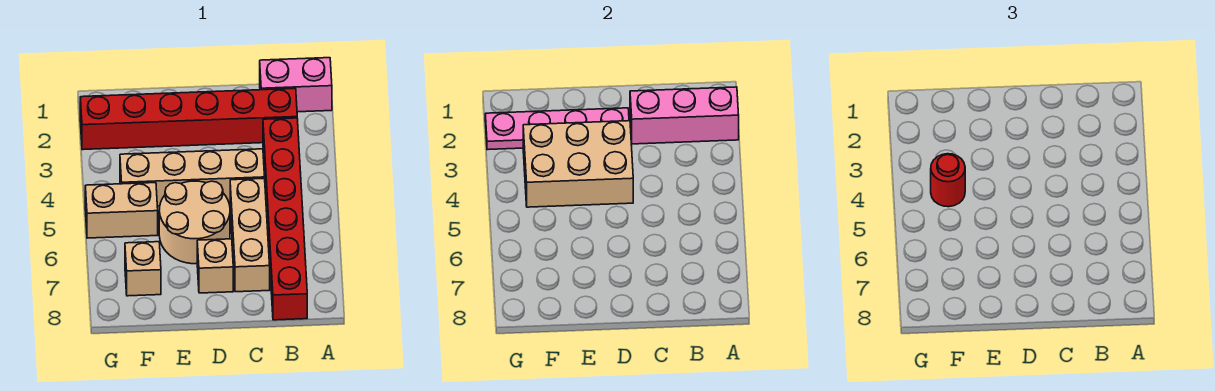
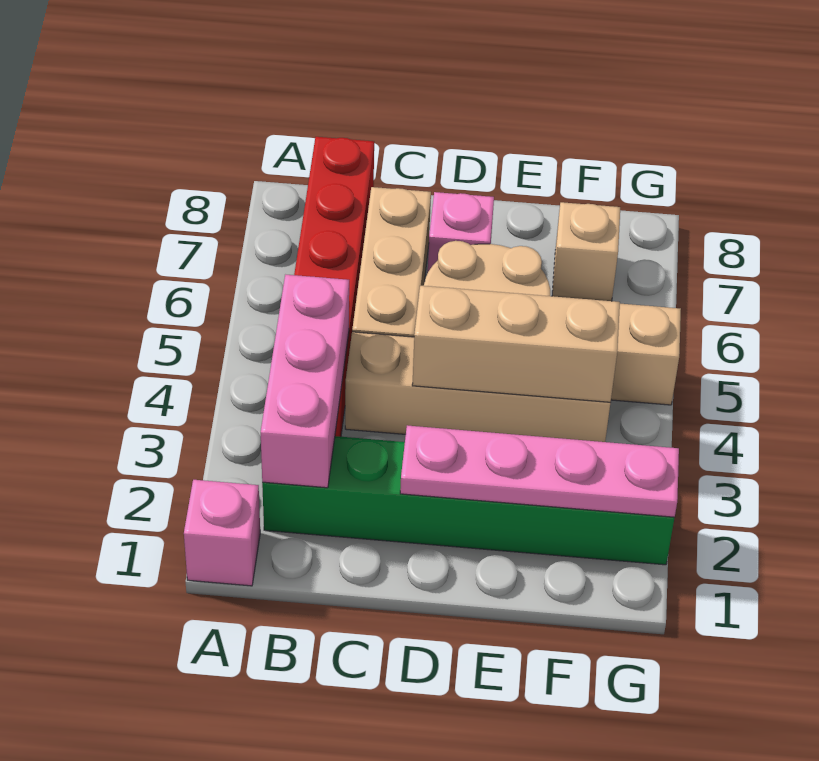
pink brick A1:B1 level 1 -> pink brick A1 level 1
pink brick A2:C2 level 2 -> pink brick B2:B4 level 2
red brick B2:G2 level 1 -> green brick B2:G2 level 1
tan brick D3:F4 level 2 -> tan brick D4:F4 level 2
tan brick D7 level 1 -> pink brick D7 level 1
red round brick F4 level 3 -> none

